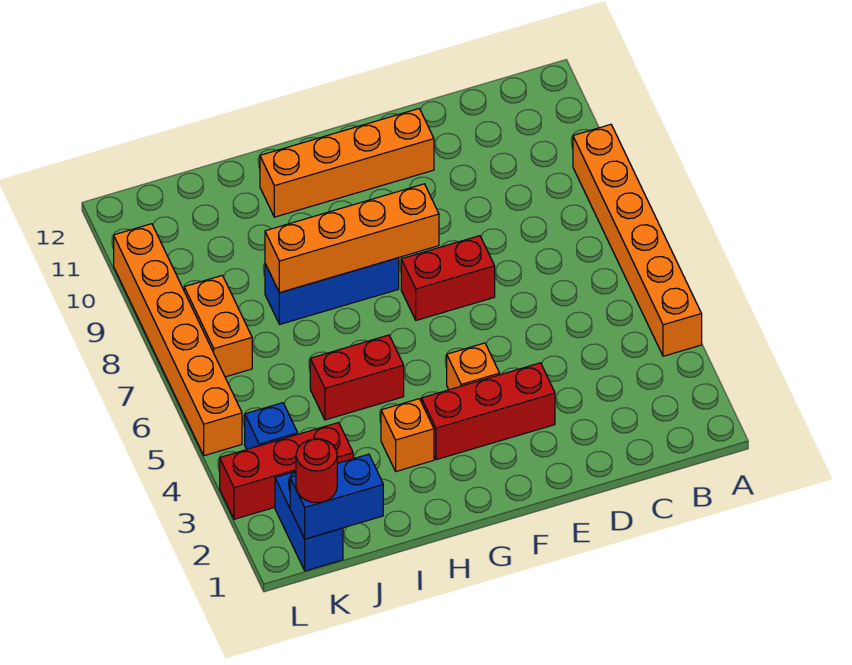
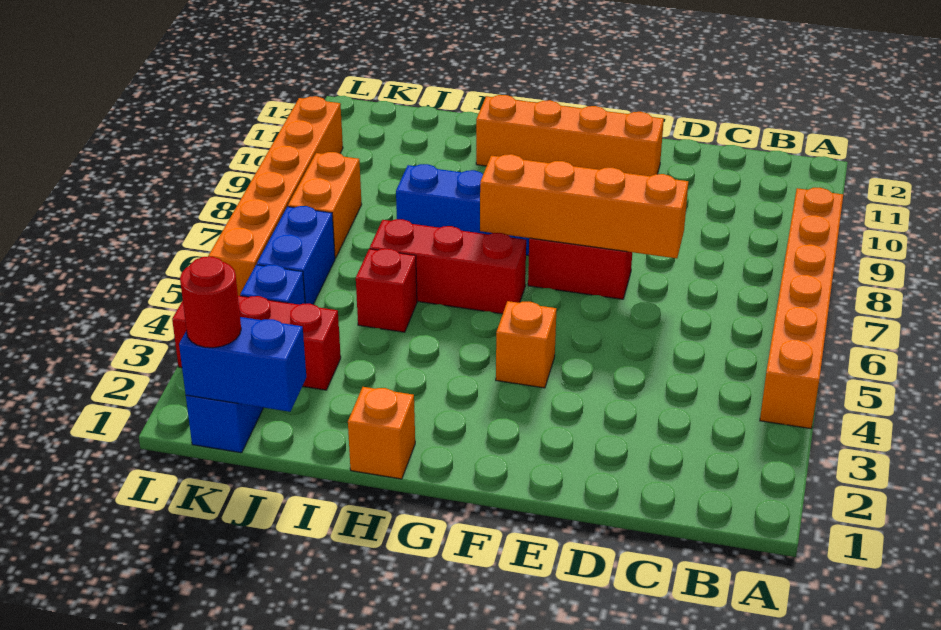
red brick E3:G3 level 1 -> red brick G6:I6 level 1
orange brick F8:I8 level 2 -> orange brick D7:G7 level 2
orange brick H3 level 1 -> orange brick H1 level 1
red brick H5:I5 level 1 -> red brick I5 level 1
none -> blue brick K5:K6 level 1

